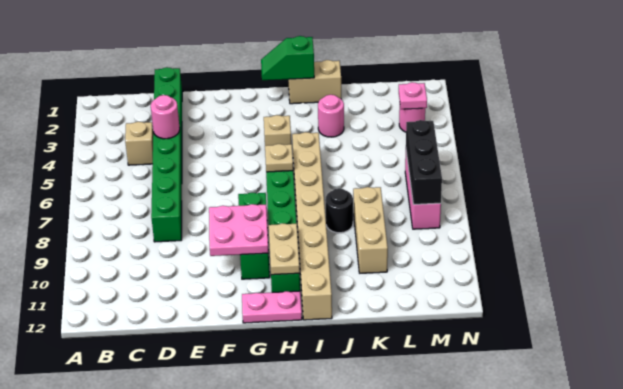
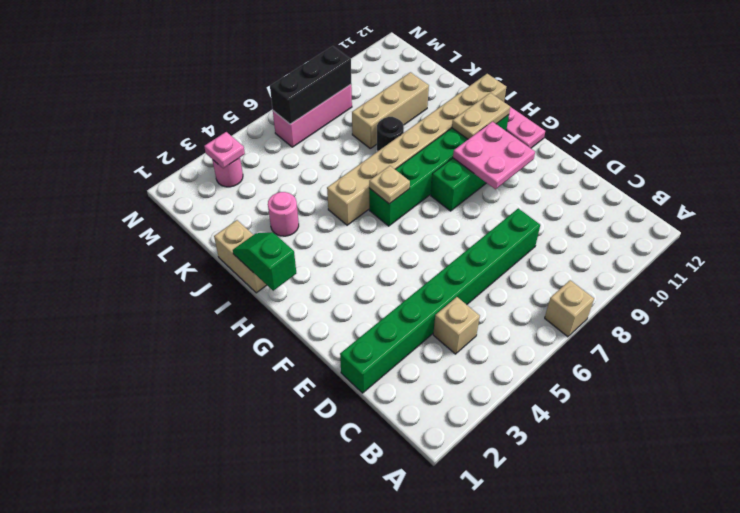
pink round brick D4 level 2 -> none
green slope H1:I1 level 2 top I -> green slope H1:I1 level 2 top H
tan brick H4 level 1 -> tan brick A7 level 1

